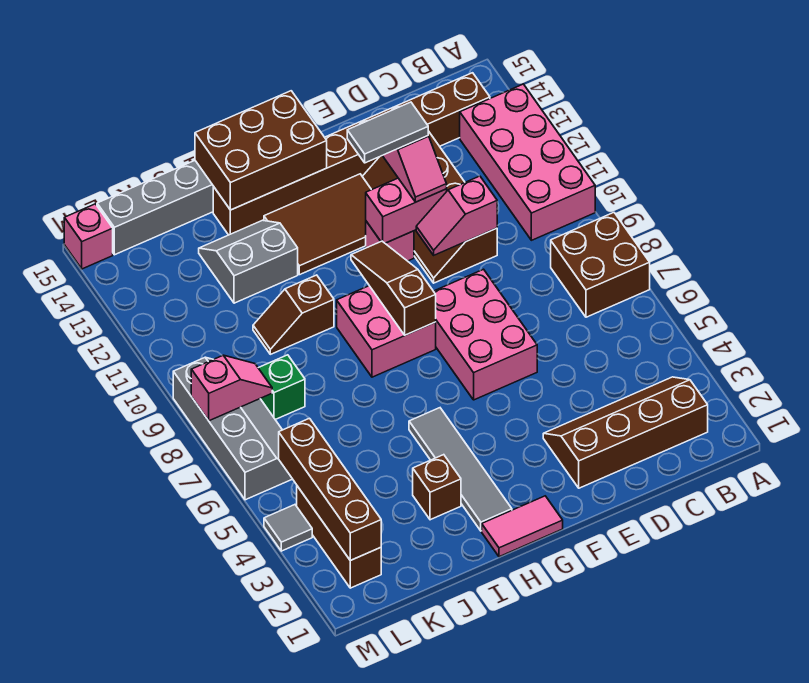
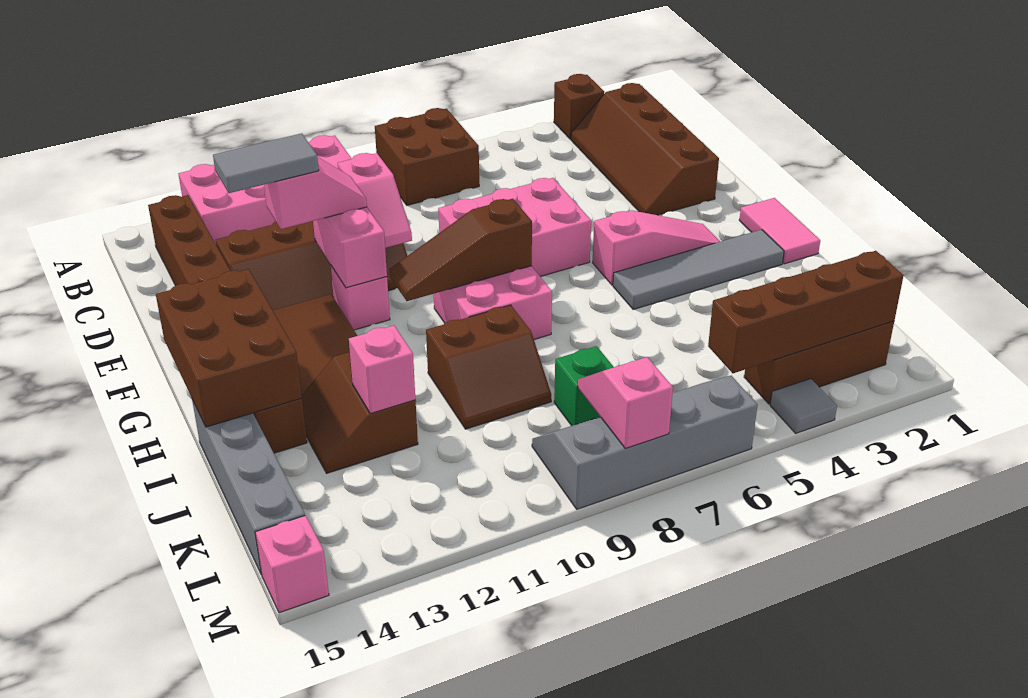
grey tile E12:F12 level 4 -> grey tile E12:E13 level 4
none -> pink slope G3:G5 level 1 top 5
brown brick I3 level 1 -> brown brick A3 level 1
brown slope I10:J10 level 1 top I -> brown slope I9:J10 level 1 top I
grey slope I12:J13 level 1 top 12 -> brown slope I12:J13 level 1 top 12
none -> pink brick J12 level 2

